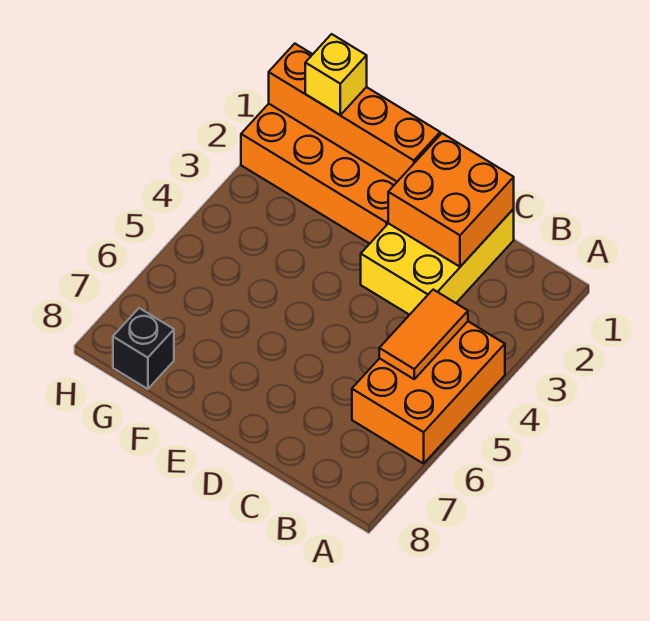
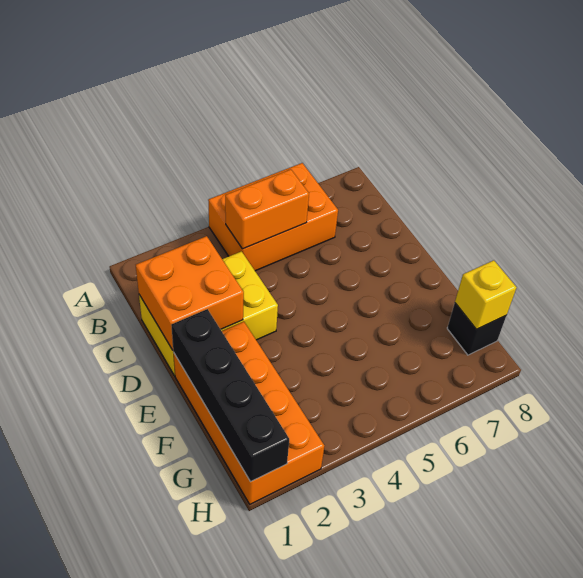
orange tile B4:B5 level 2 -> orange brick B4:B5 level 2
orange brick E1:H1 level 2 -> black brick E1:H1 level 2
yellow brick G1 level 3 -> yellow brick G8 level 2

